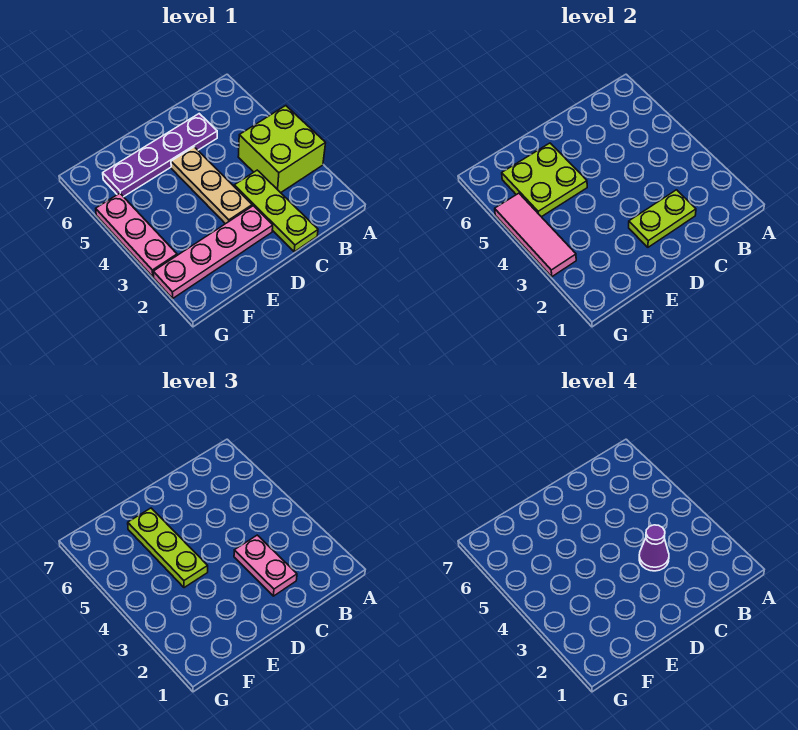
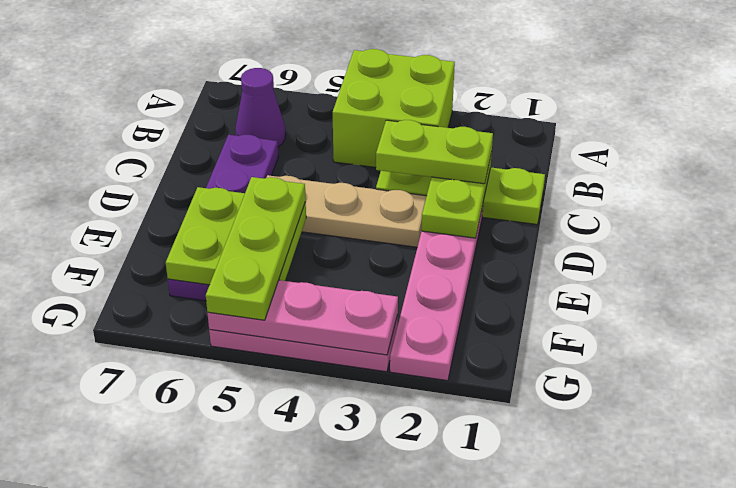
pink plate C2:C3 level 3 -> lime plate C2:C3 level 3
purple cone C3 level 4 -> purple cone B6 level 1
lime plate E4:E6 level 3 -> lime plate E5:G5 level 3
pink tile G3:G5 level 2 -> pink plate G3:G5 level 2

